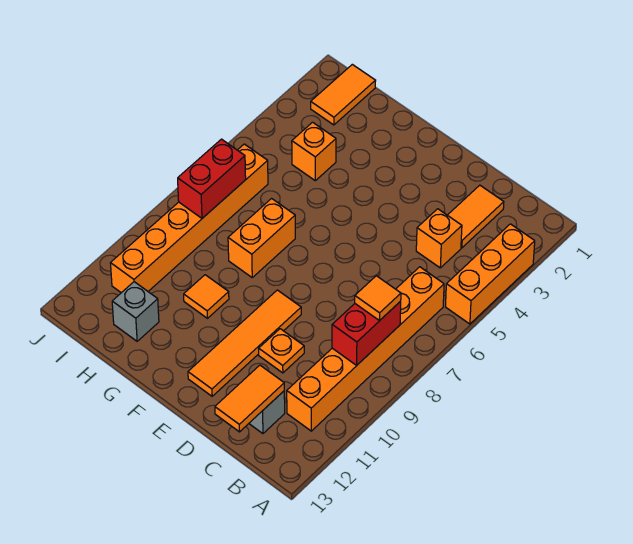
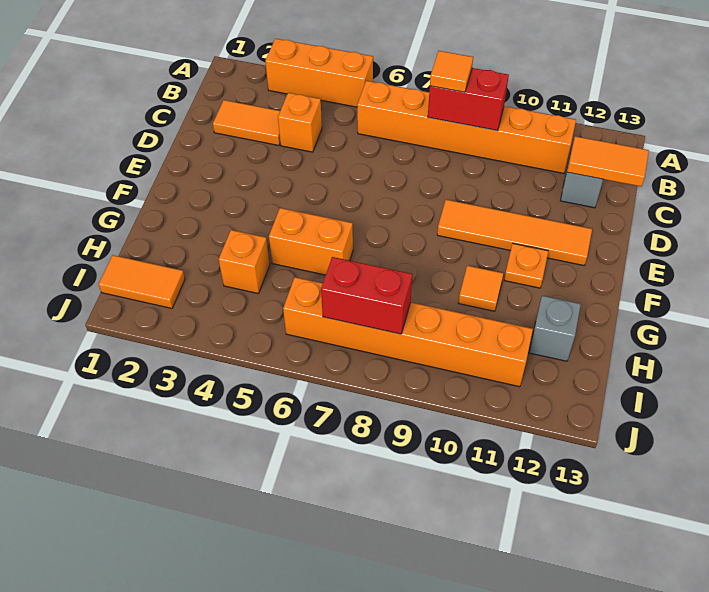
orange plate D10 level 1 -> orange plate F11 level 1
orange brick G7:G8 level 1 -> orange brick G5:G6 level 1

